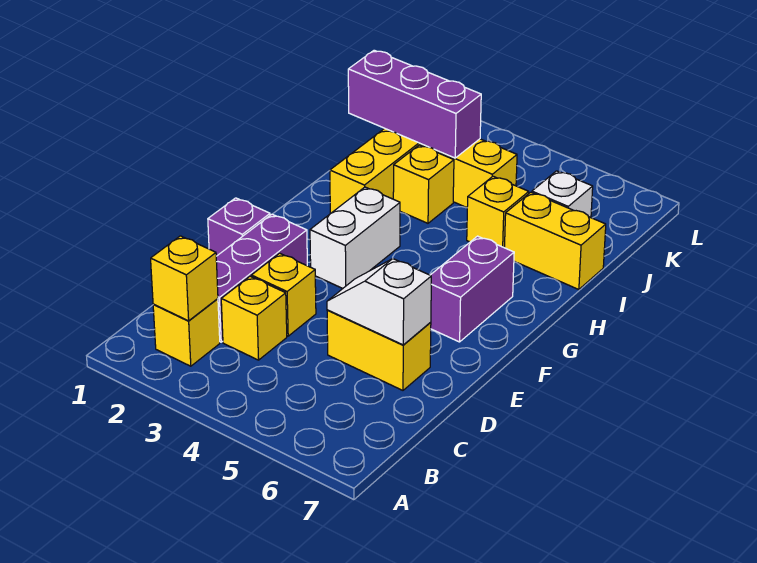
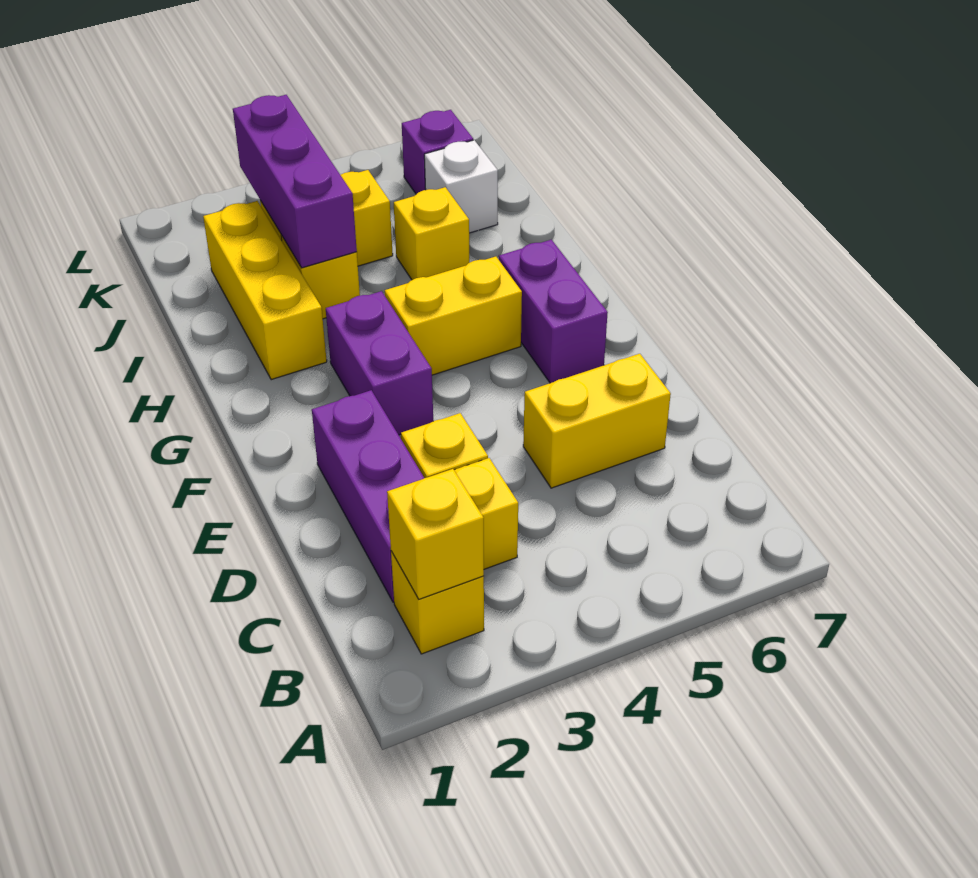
white slope D5:D6 level 2 top 6 -> none
purple brick E1 level 1 -> purple brick K6 level 1
white brick F3:G3 level 1 -> purple brick F3:G3 level 1
yellow brick I6:I7 level 1 -> yellow brick G4:G5 level 1
purple brick J1:J3 level 2 -> purple brick I3:K3 level 2

